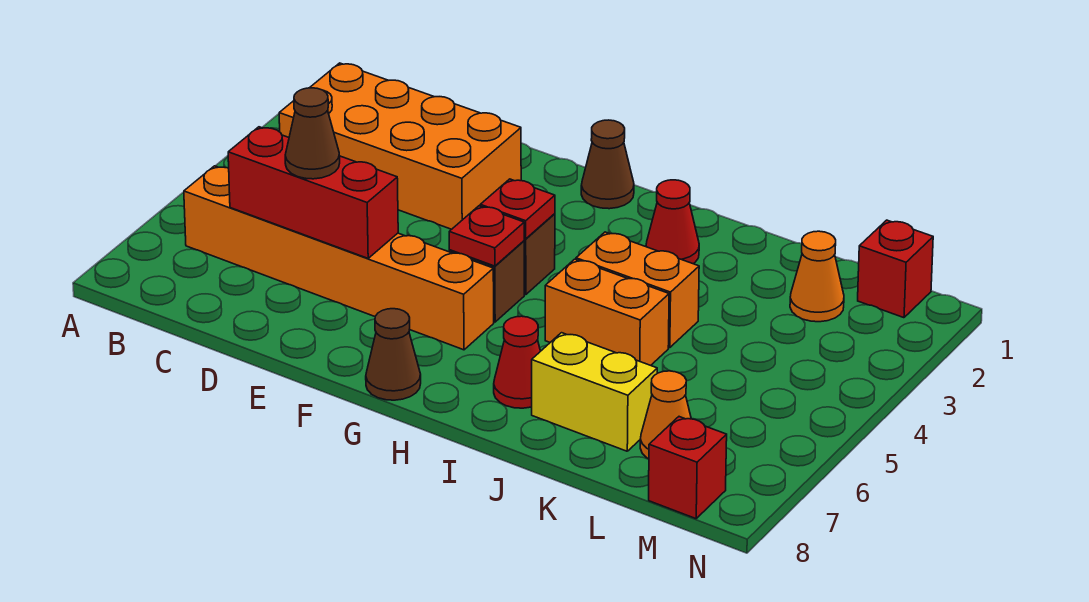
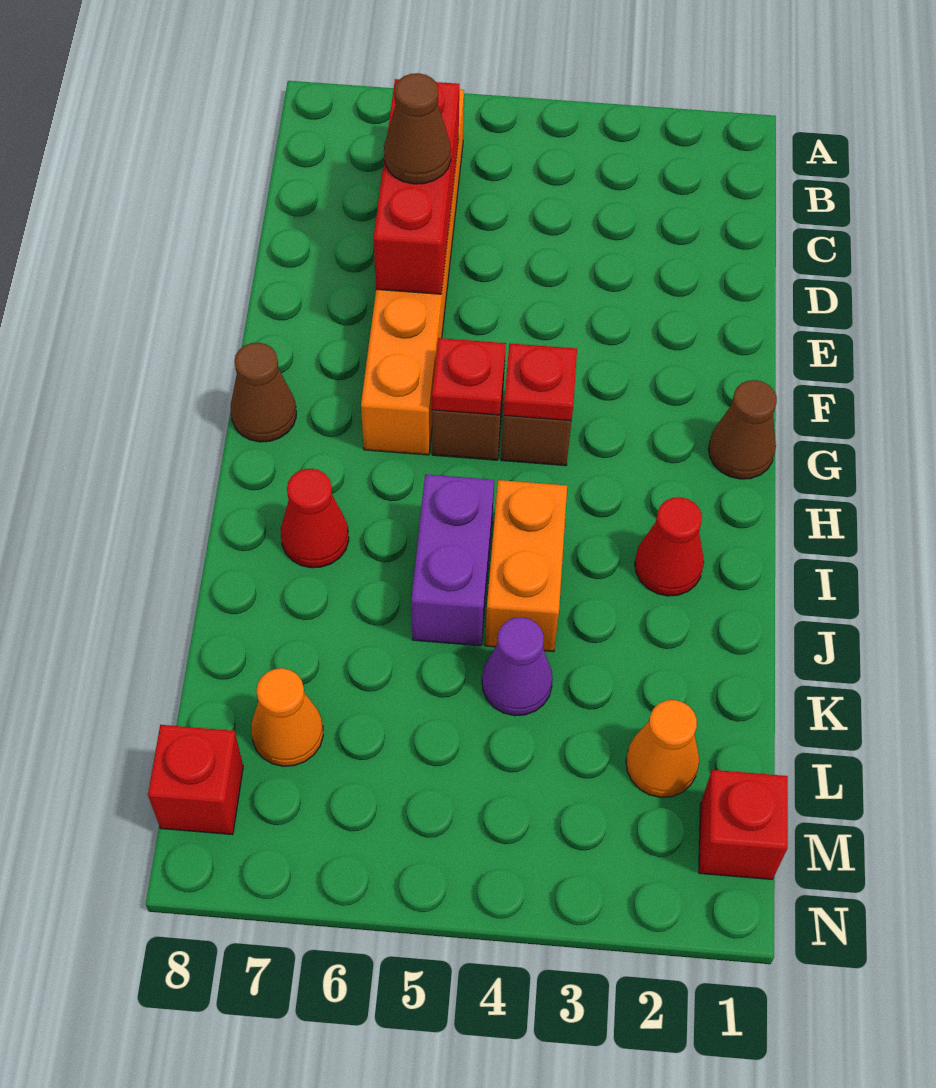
orange brick B2:E3 level 1 -> none
orange brick I5:J5 level 1 -> purple brick I5:J5 level 1
yellow brick J7:K7 level 1 -> none
none -> purple cone K4 level 1

